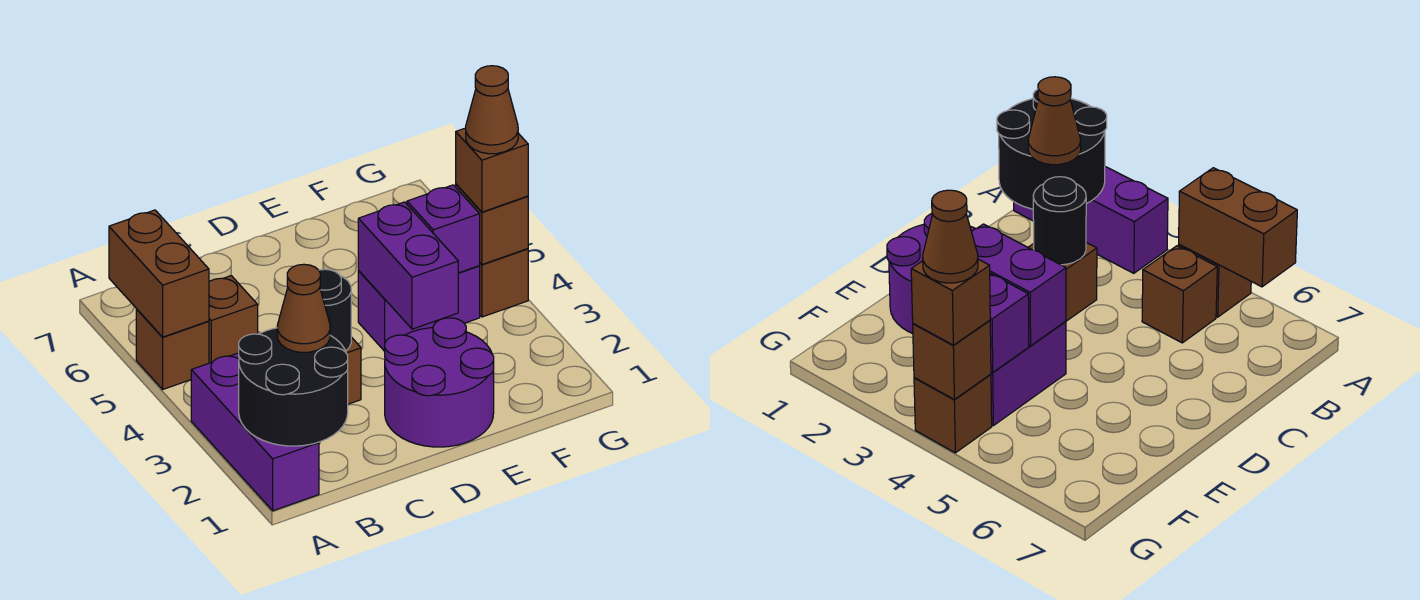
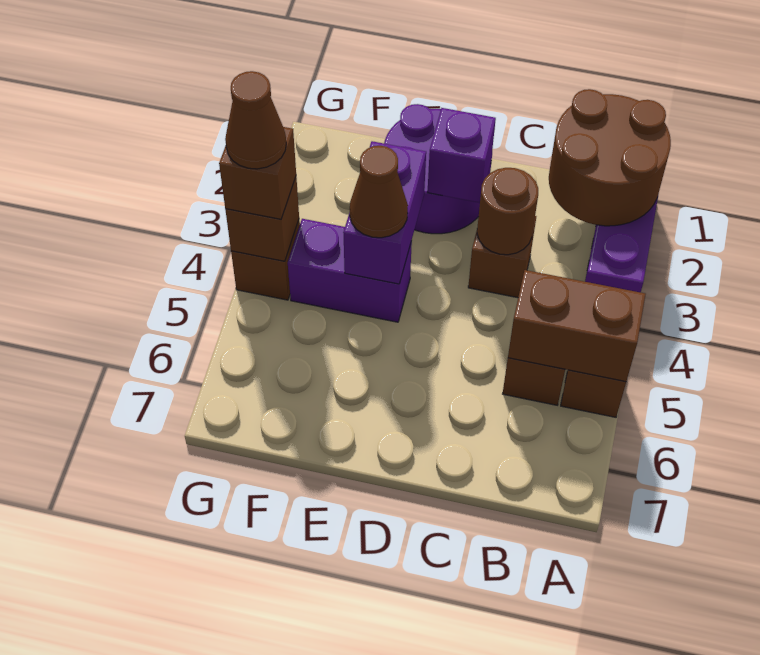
black round brick A1:B2 level 2 -> brown round brick A1:B2 level 2
brown brick A5:A6 level 2 -> brown brick A5:B5 level 2
brown cone B2 level 3 -> brown cone E4 level 3
black round brick C3 level 2 -> brown round brick C3 level 2
purple brick F4 level 2 -> purple brick D2 level 2

